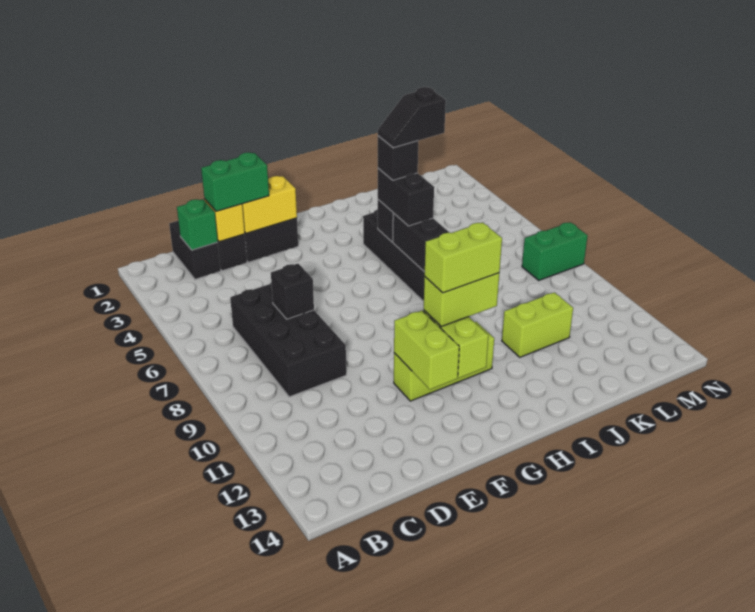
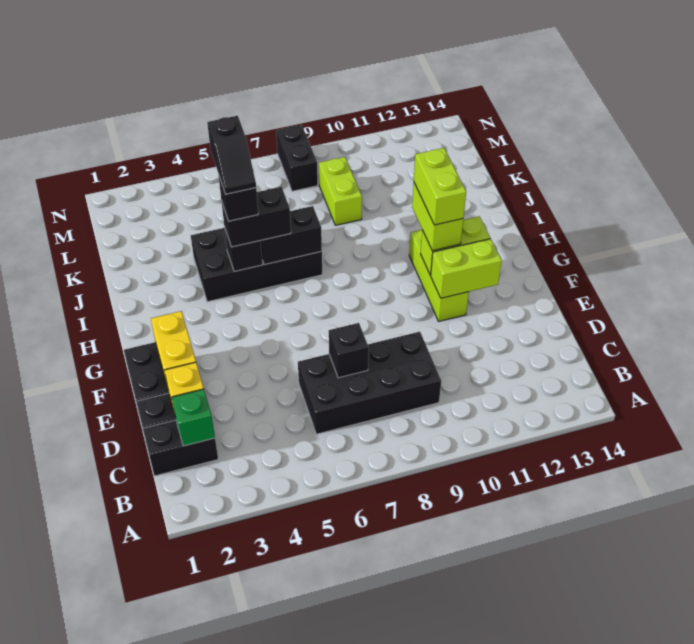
green brick D2:E2 level 3 -> none
lime brick J11:K11 level 1 -> lime brick K9:L9 level 1
green brick M8:N8 level 1 -> black brick M8:N8 level 1

